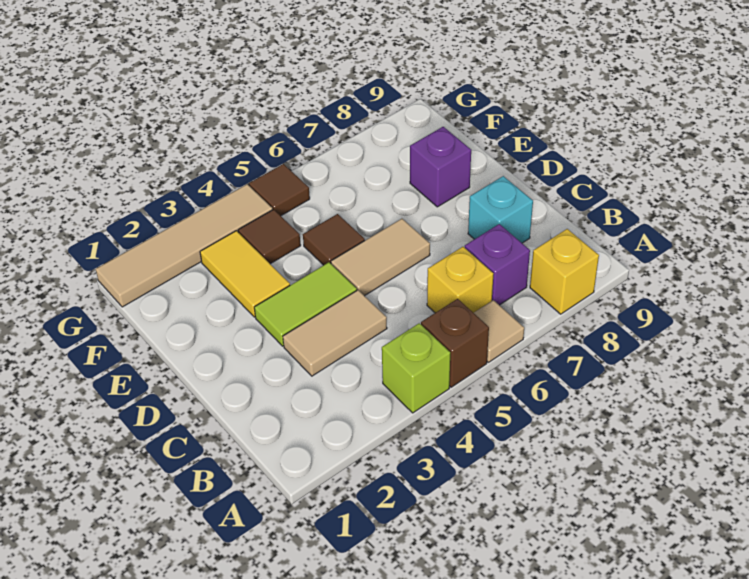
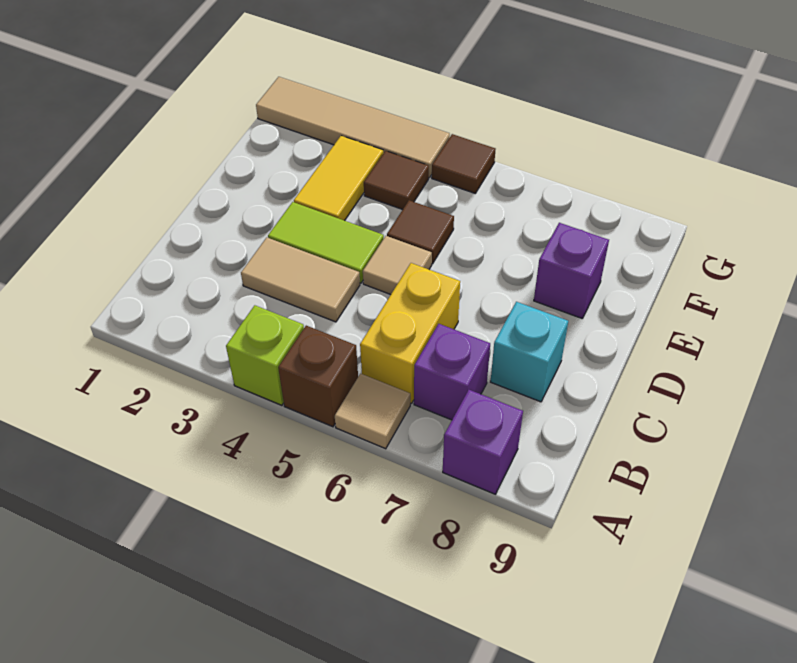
yellow brick A8 level 1 -> purple brick A8 level 1
yellow brick B6 level 1 -> yellow brick B6:C6 level 1
tan tile D5:D6 level 1 -> tan tile D5 level 1

